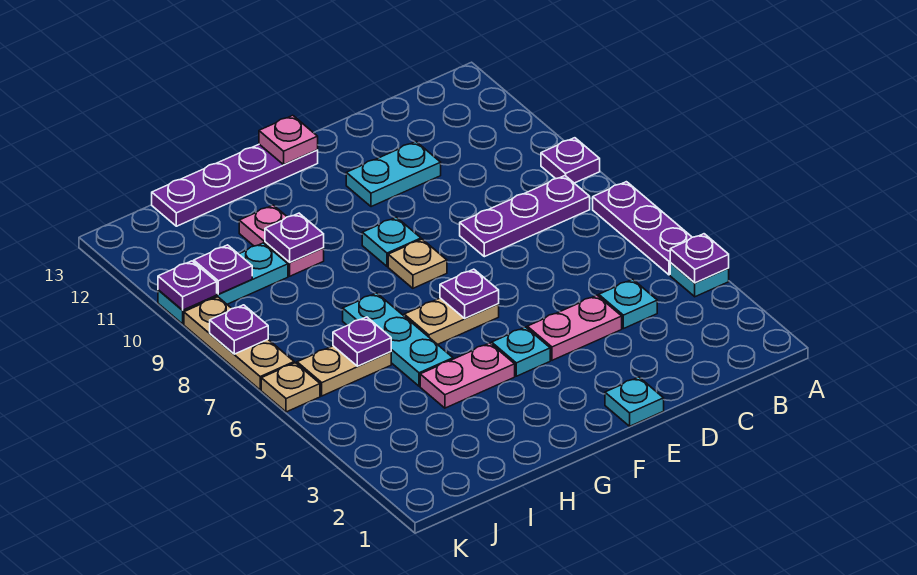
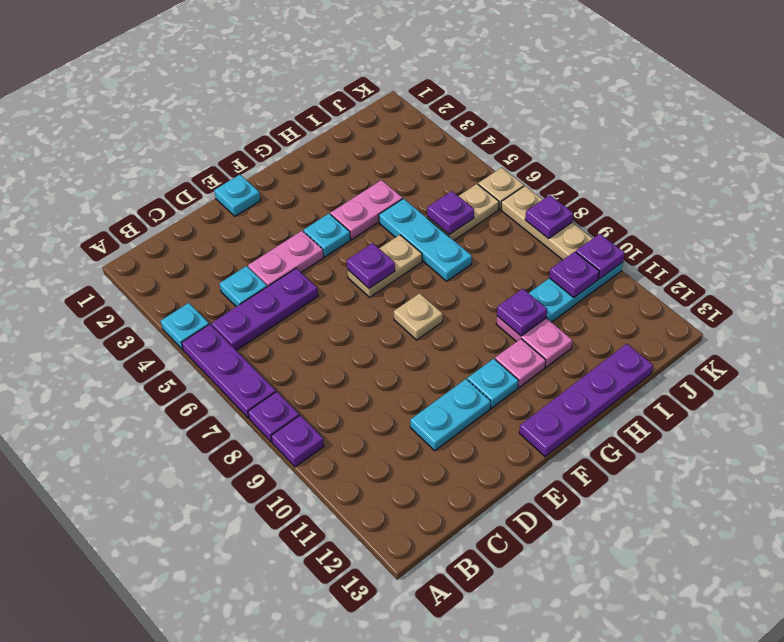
purple plate A4 level 2 -> purple plate A8 level 1
purple plate B8:D8 level 1 -> purple plate B5:D5 level 1
cyan plate F9 level 1 -> cyan plate F11 level 1
pink plate F13 level 2 -> pink plate G11 level 1

